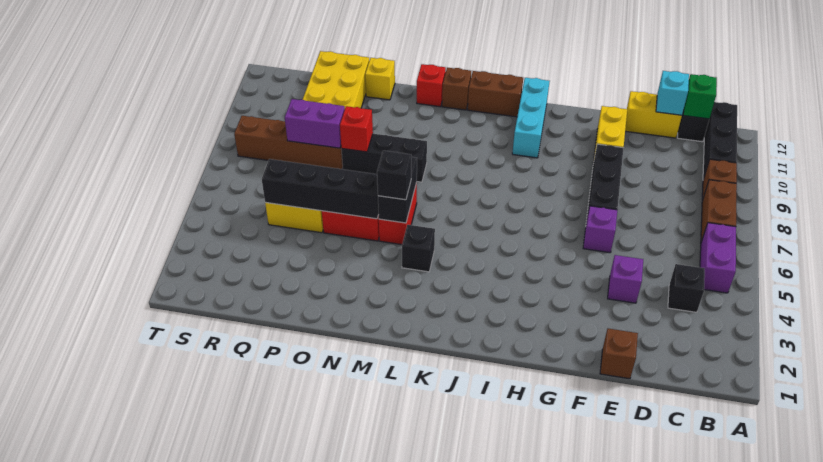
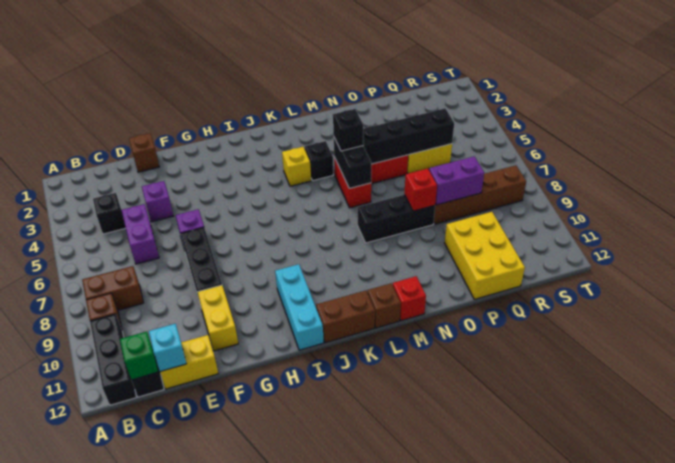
purple brick B5:B6 level 1 -> purple brick D5:D6 level 1
brown brick B7:B8 level 1 -> brown brick B8:C8 level 1
yellow brick O12 level 1 -> yellow brick K4 level 1

